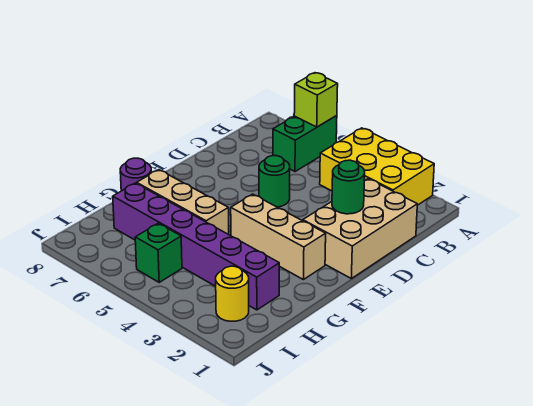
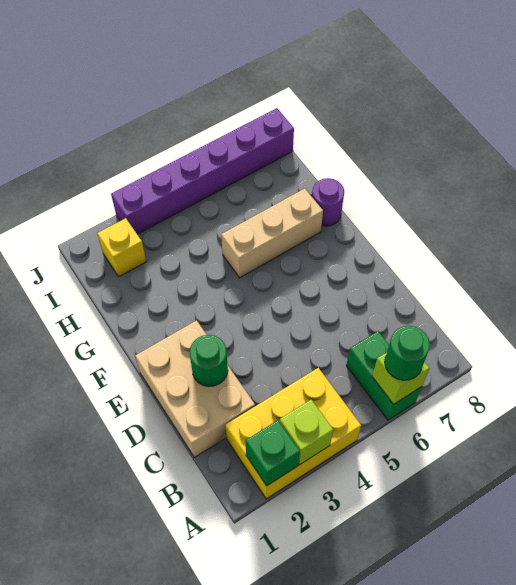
none -> lime brick A3 level 2
green round brick D5 level 1 -> green round brick A6 level 3
tan brick F2:F4 level 1 -> none
purple brick H2:H7 level 1 -> purple brick J3:J8 level 1
yellow round brick I2 level 1 -> yellow brick I2 level 1
green brick I5 level 1 -> green brick A2 level 2

